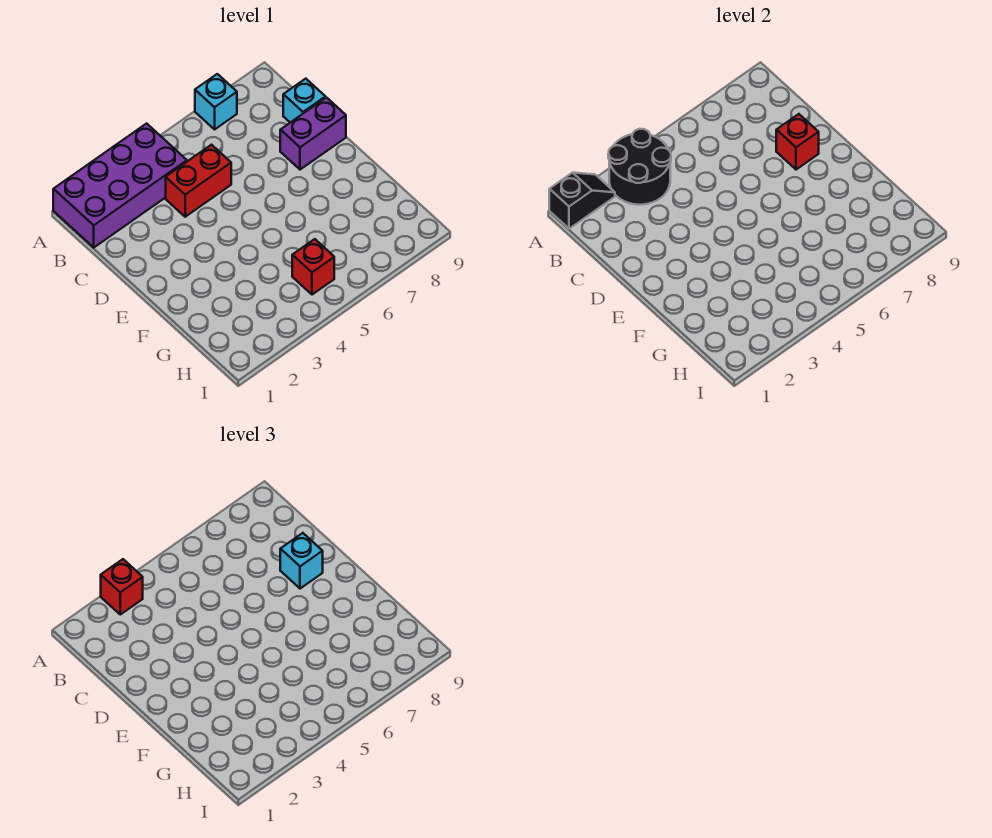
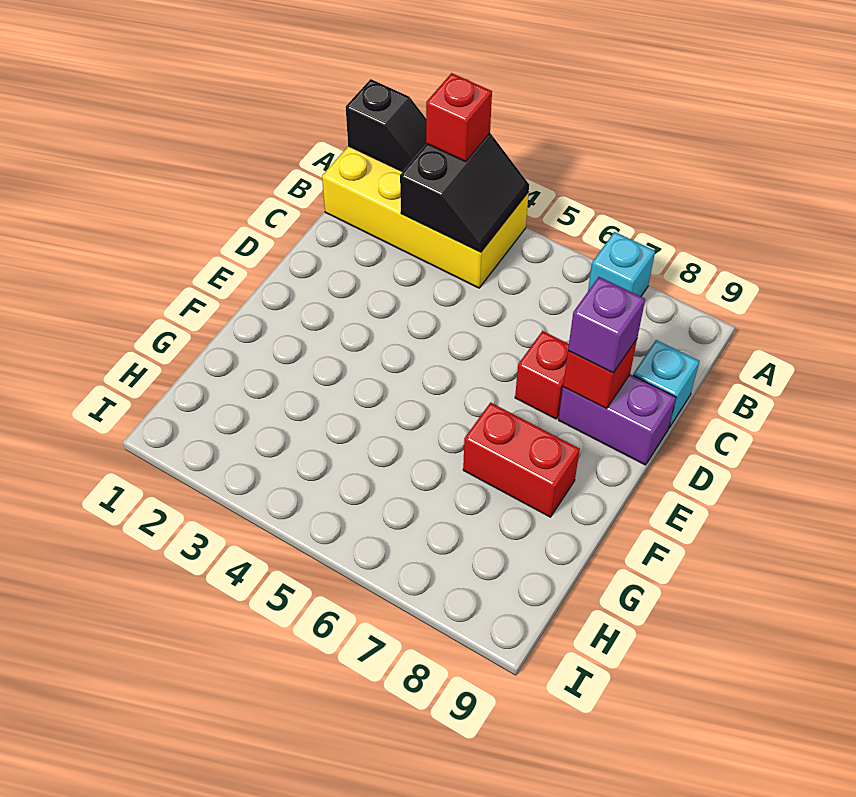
purple brick A1:B4 level 1 -> yellow brick A1:B4 level 1
black round brick A3:B4 level 2 -> black slope A3:B4 level 2 top 3
red brick C4:C5 level 1 -> red brick F7:F8 level 1
cyan brick D8 level 3 -> purple brick D8 level 3
red brick H5 level 1 -> red brick D7 level 1

